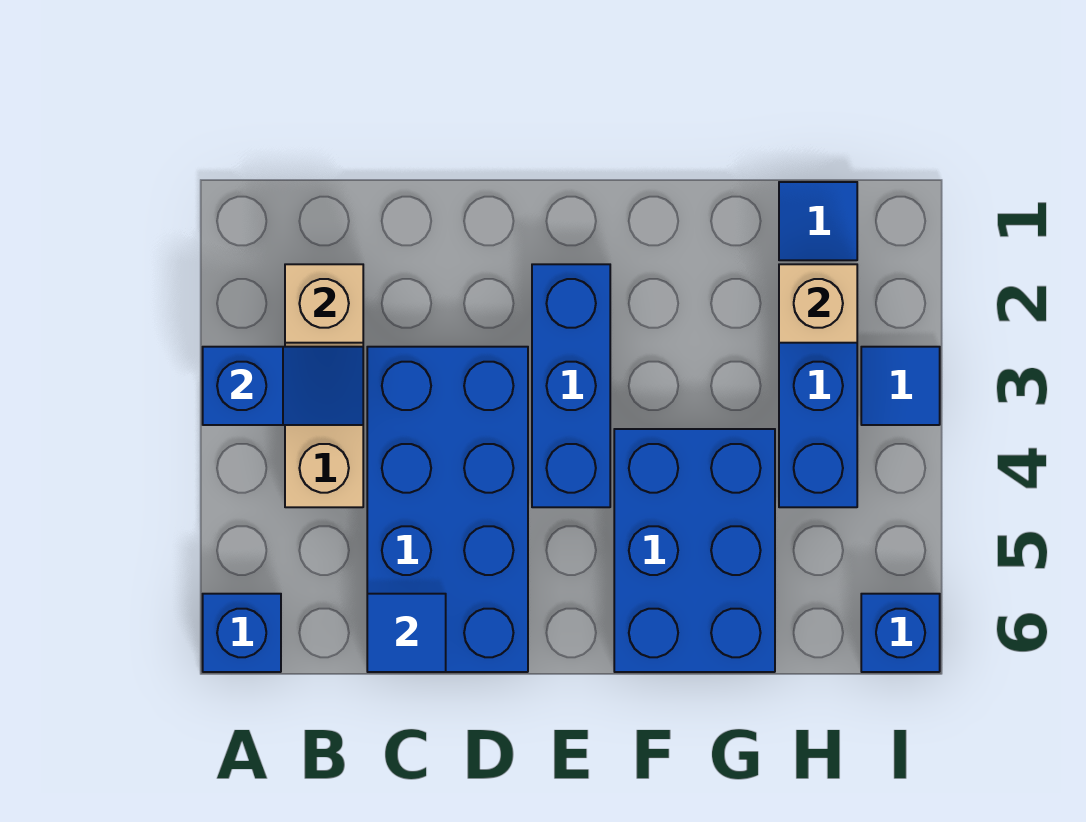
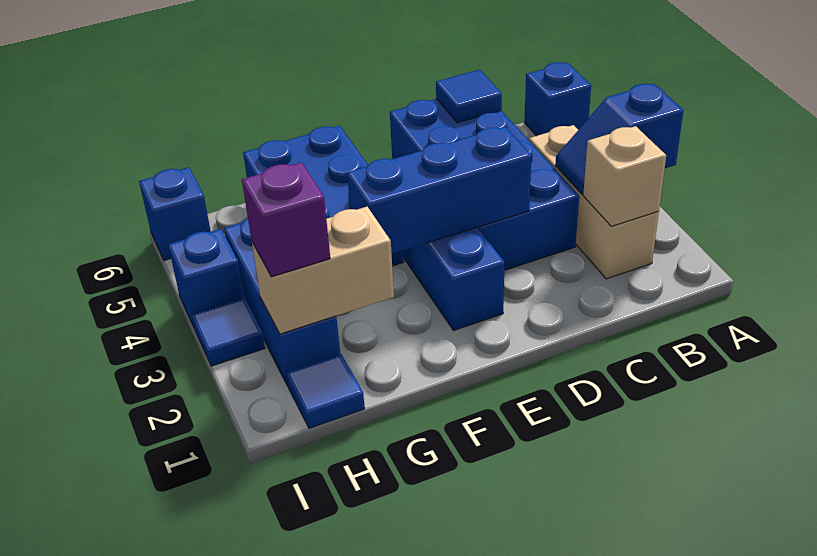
none -> blue brick D3:F3 level 2
tan brick H2 level 2 -> tan brick G2:H2 level 2
none -> purple brick H2 level 3
none -> blue brick I4 level 1

